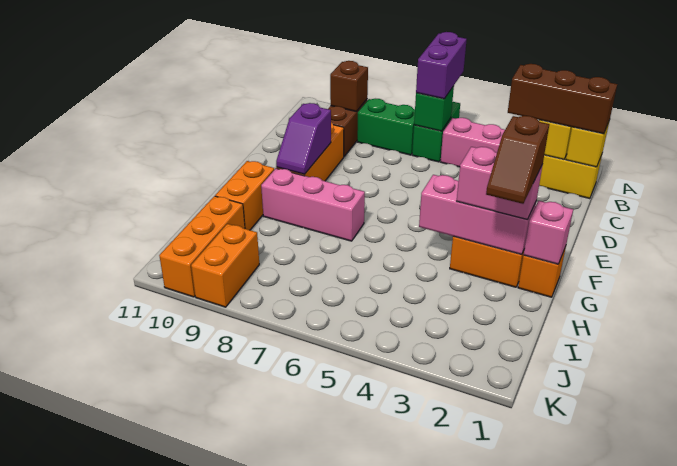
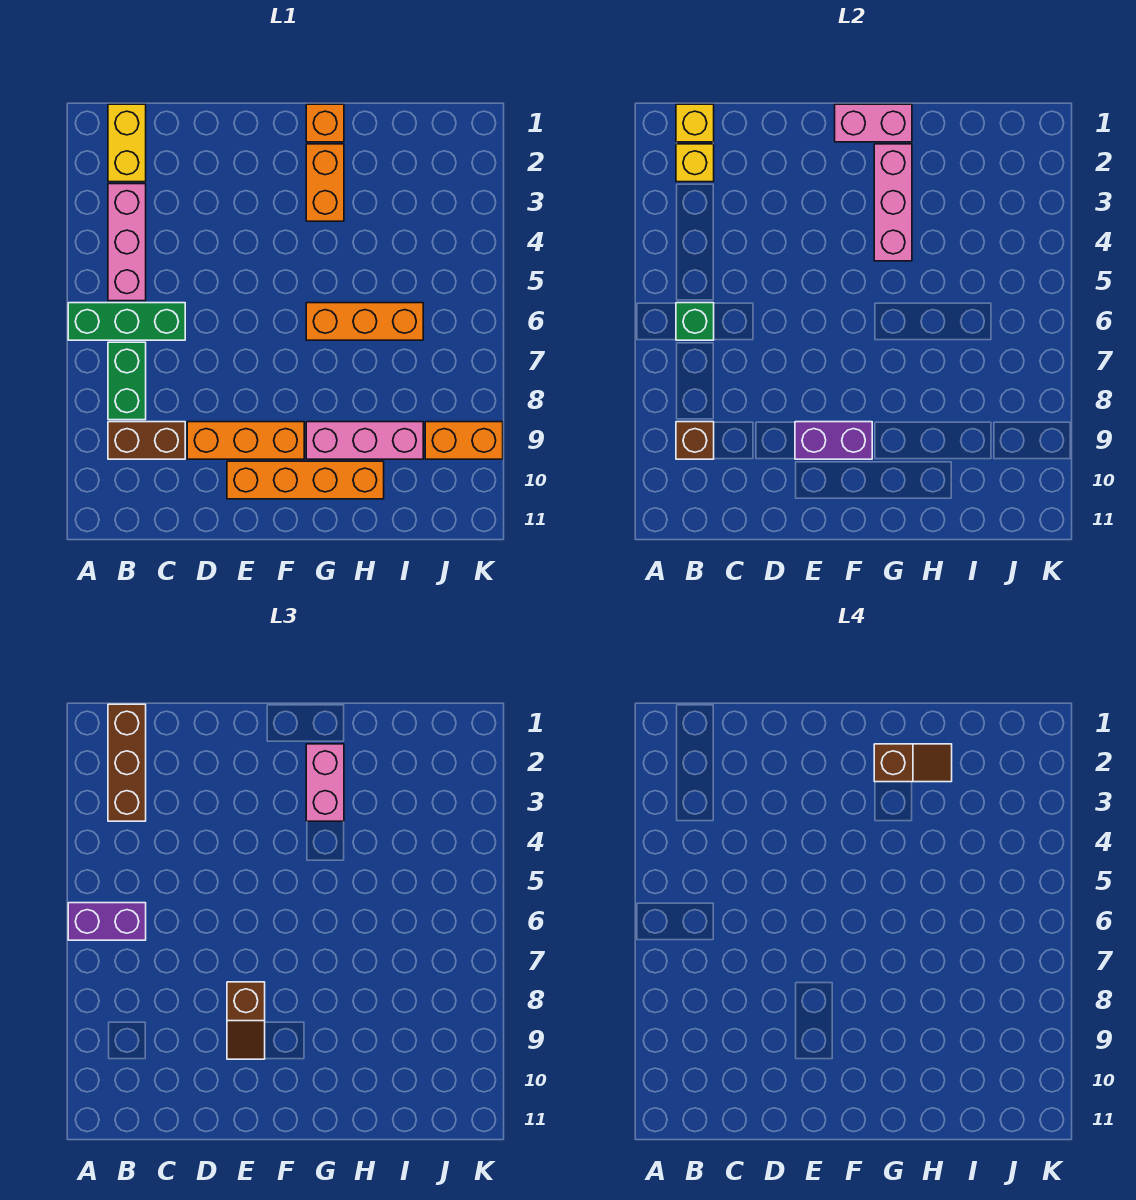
green brick A6:B6 level 1 -> green brick A6:C6 level 1
none -> brown slope E8:E9 level 3 top 8
purple slope E9:F9 level 2 top E -> purple brick E9:F9 level 2
pink brick G1 level 2 -> pink brick F1:G1 level 2
pink brick G7:G9 level 1 -> pink brick G9:I9 level 1
orange brick G10:H10 level 1 -> orange brick E10:H10 level 1
orange brick I10:K10 level 1 -> orange brick G6:I6 level 1

